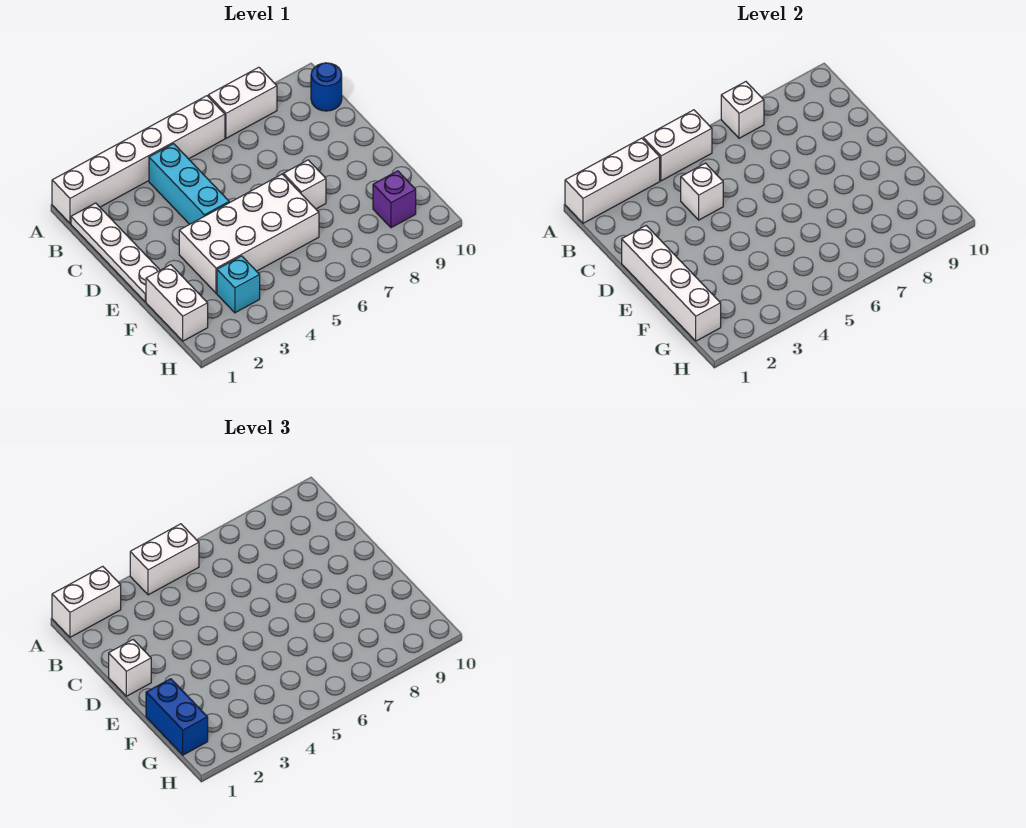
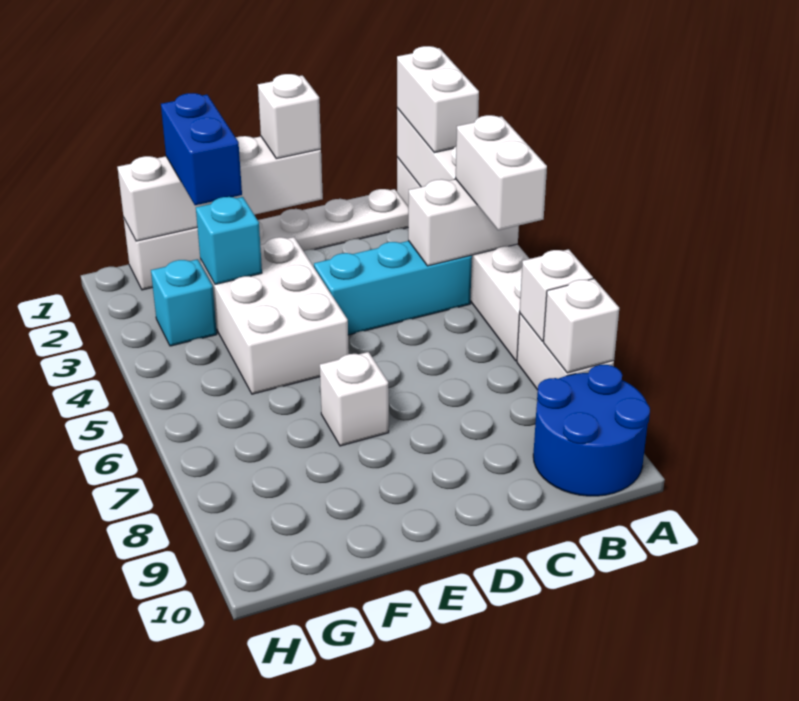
white brick A4:A5 level 2 -> white brick A4:B4 level 2
blue round brick B10 level 1 -> blue round brick A9:B10 level 1
white brick C4 level 2 -> white brick A8 level 2
white brick E3:F6 level 1 -> white brick E3:F5 level 1
blue brick F1:G1 level 3 -> blue brick F1:F2 level 3
none -> cyan brick F3 level 2
purple brick G9 level 1 -> none

